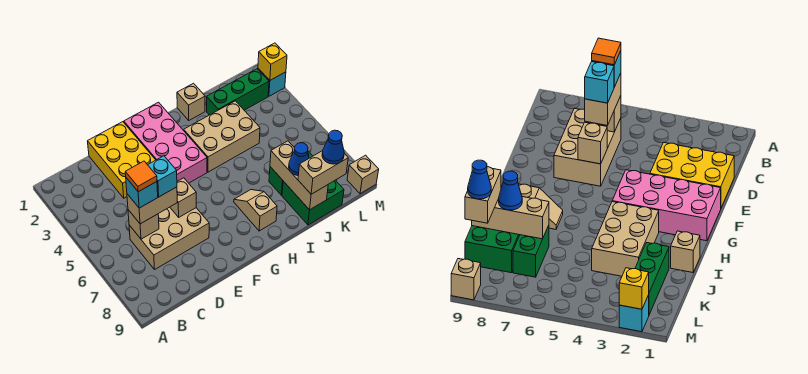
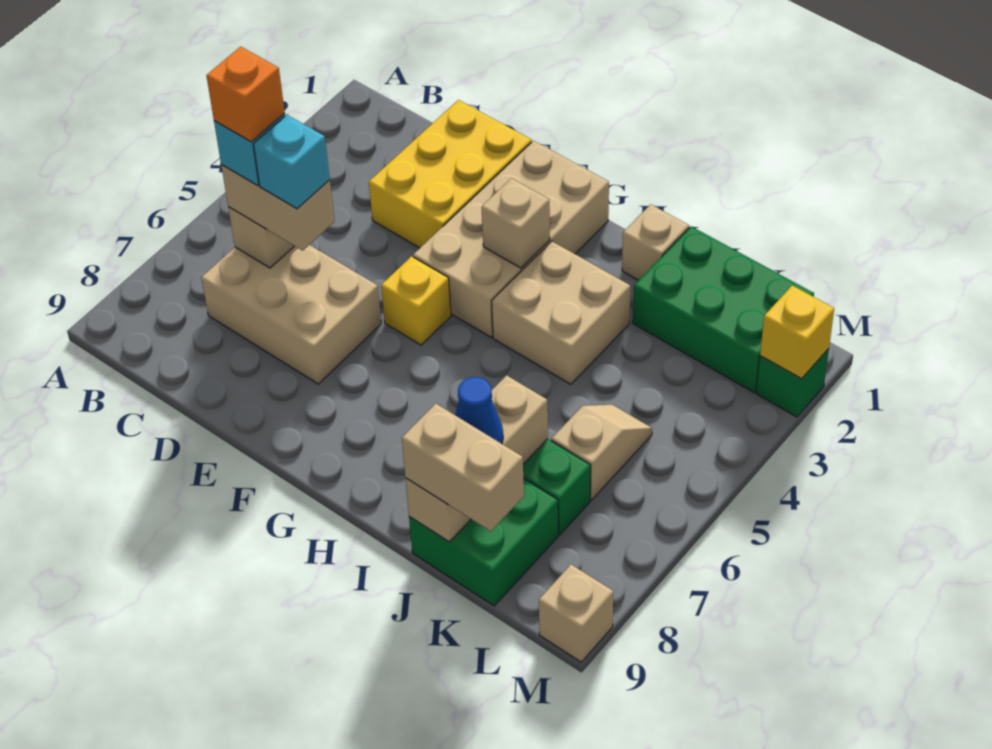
orange tile C6 level 5 -> orange brick C6 level 5
tan brick E6 level 2 -> tan brick G3 level 2
pink brick F1:G4 level 1 -> tan brick F1:G4 level 1
none -> yellow brick F5 level 1
tan brick H3:J4 level 1 -> tan brick H3:I4 level 1
tan slope H7:H8 level 1 top 8 -> tan slope K5:K6 level 1 top 6
green brick J2:L2 level 1 -> green brick J1:L2 level 1
blue cone K9 level 4 -> none
cyan brick M2 level 1 -> green brick M2 level 1

